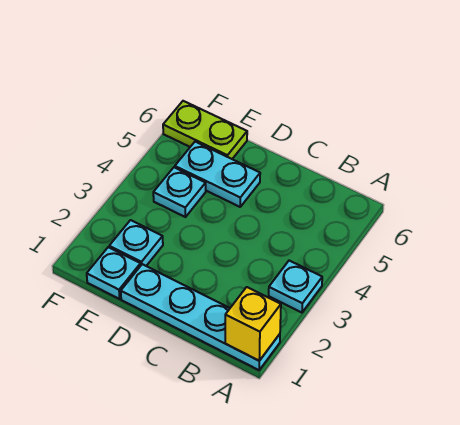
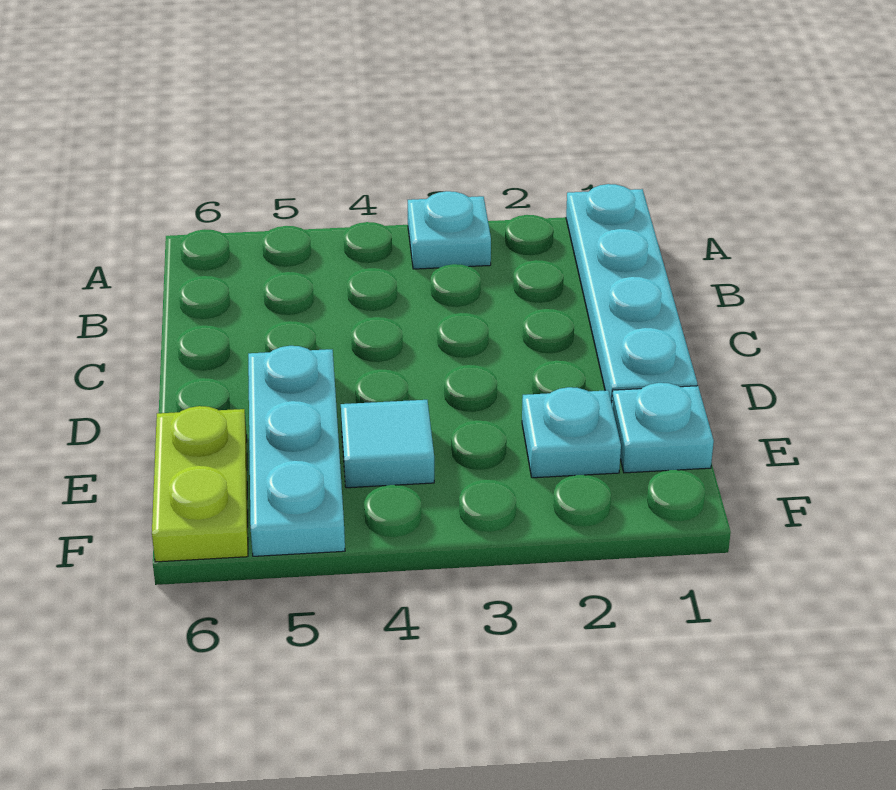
yellow brick A1 level 2 -> none
cyan plate D5:E5 level 1 -> cyan plate D5:F5 level 1
cyan plate E4 level 1 -> cyan tile E4 level 1

